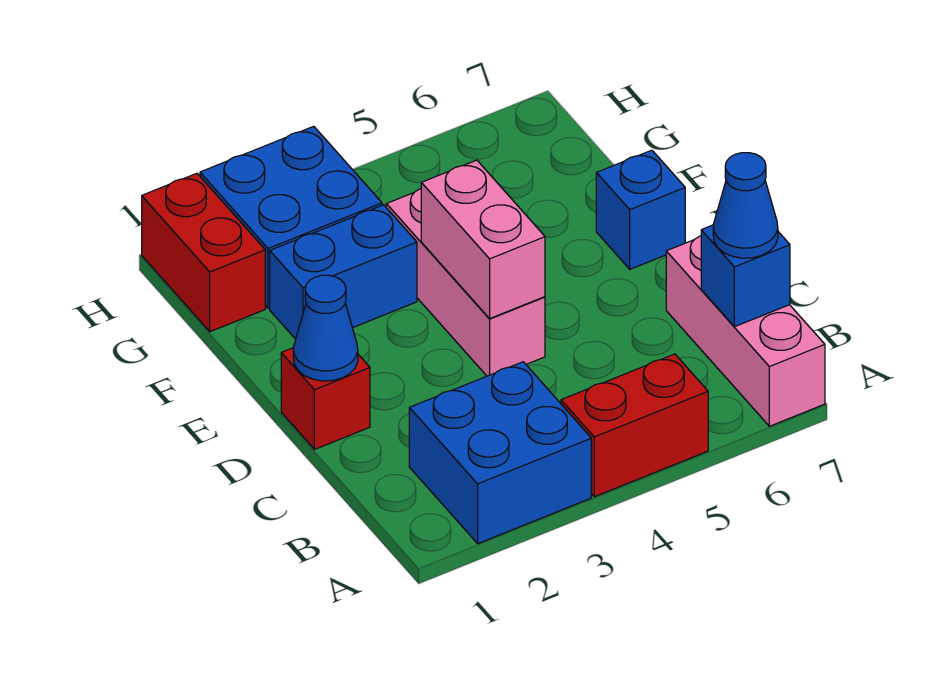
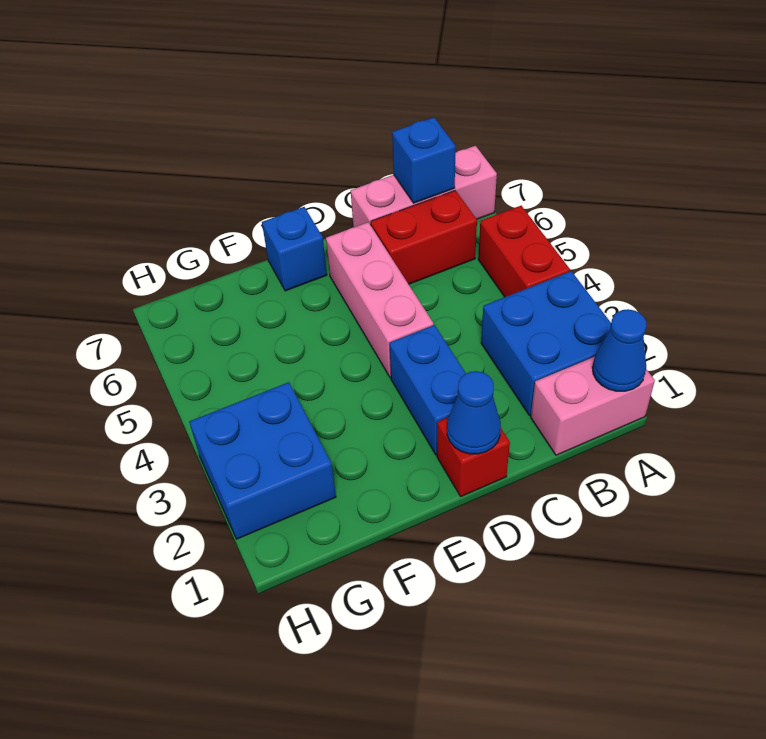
blue cone B7 level 3 -> blue cone A1 level 2
pink brick D4:F4 level 1 -> pink brick D4:D6 level 1
pink brick D4:E4 level 2 -> pink brick A1:B1 level 1
blue brick F2:F3 level 1 -> blue brick D2:D3 level 1
red brick G1:H1 level 1 -> red brick B6:C6 level 1

